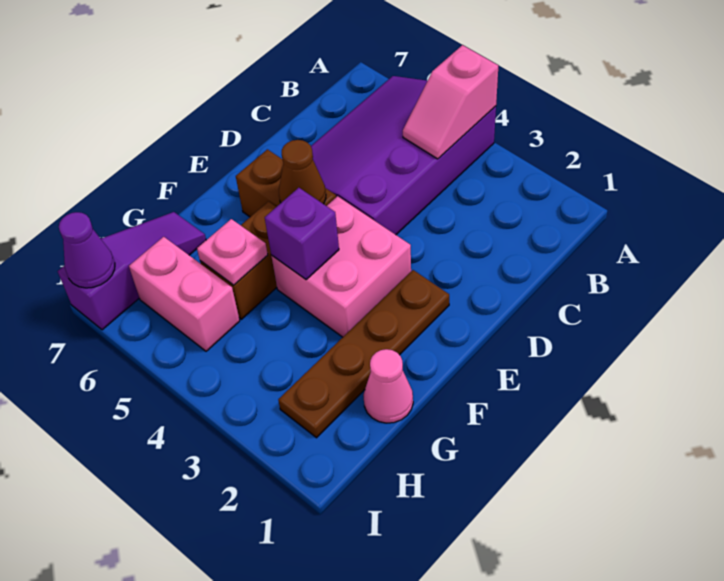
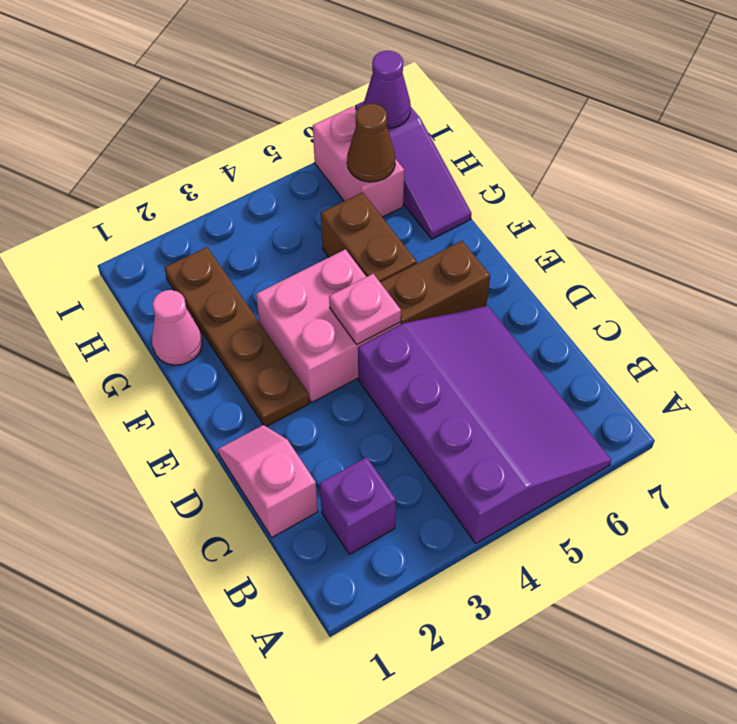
pink slope A4:B4 level 2 top A -> pink slope C1:D1 level 1 top C
brown cone E5 level 2 -> brown cone H6 level 2
purple brick F4 level 2 -> purple brick B2 level 1
pink plate G5 level 2 -> pink plate E4 level 2
pink brick H5:H6 level 1 -> pink brick H6:I6 level 1

